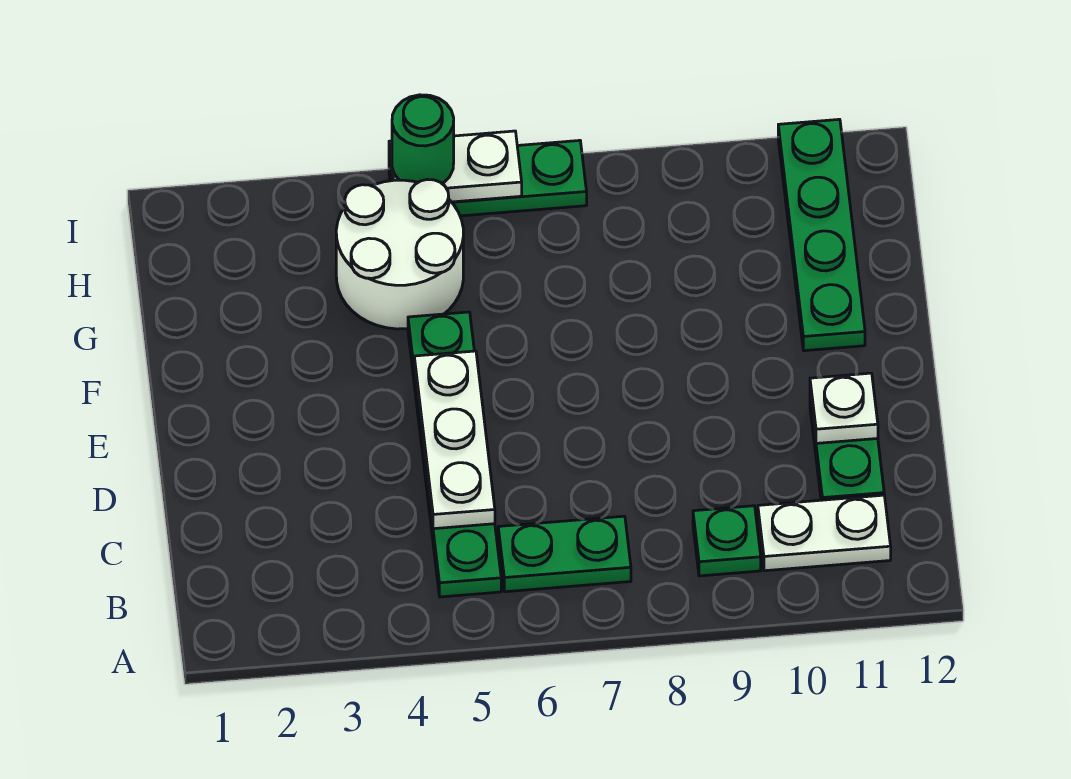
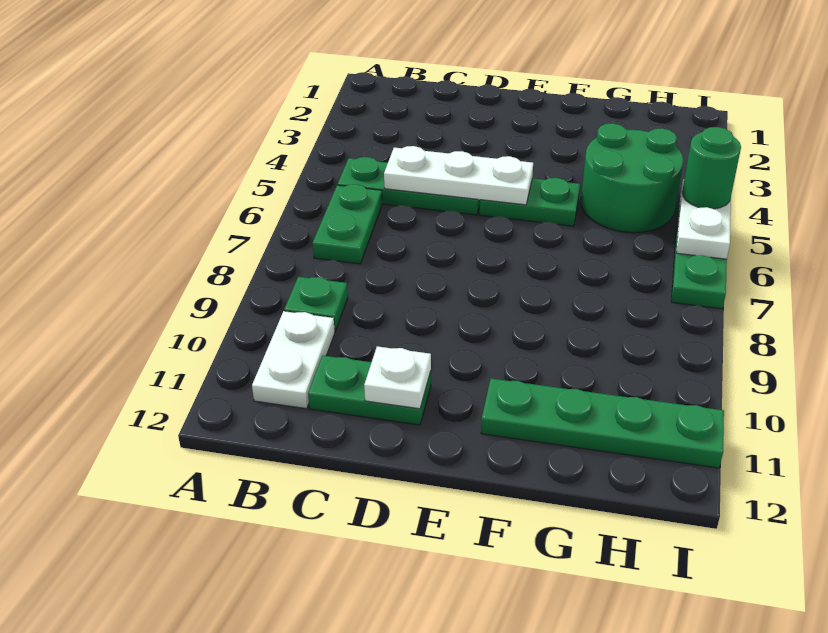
white round brick G4:H5 level 1 -> green round brick G4:H5 level 1

